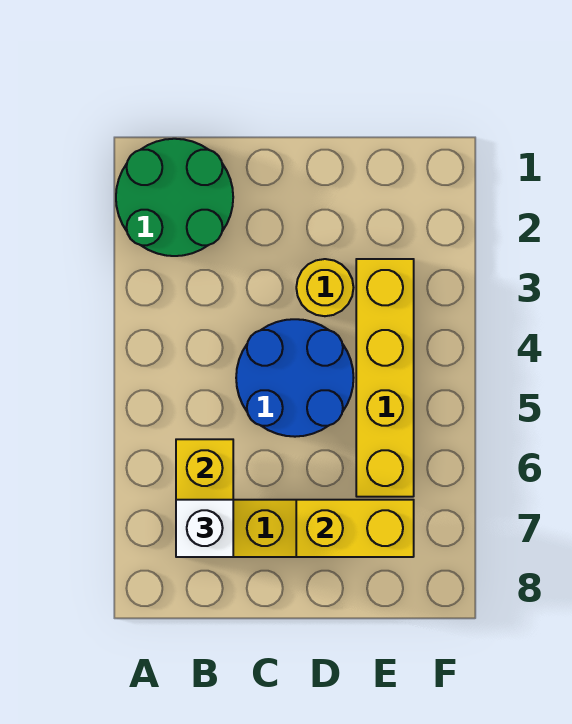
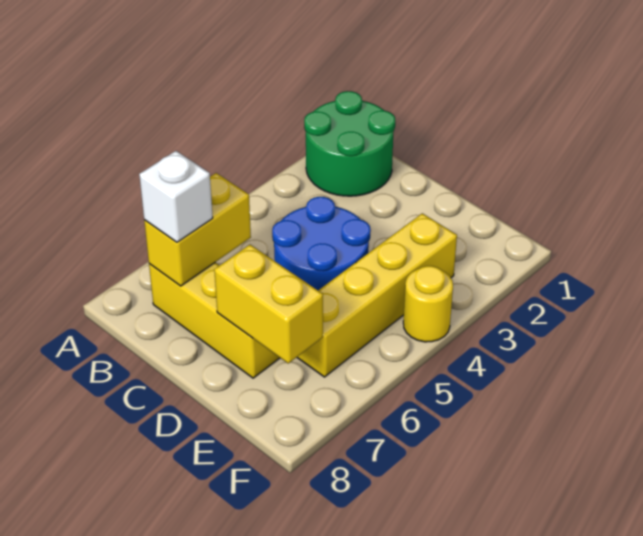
yellow round brick D3 level 1 -> yellow round brick F4 level 1

